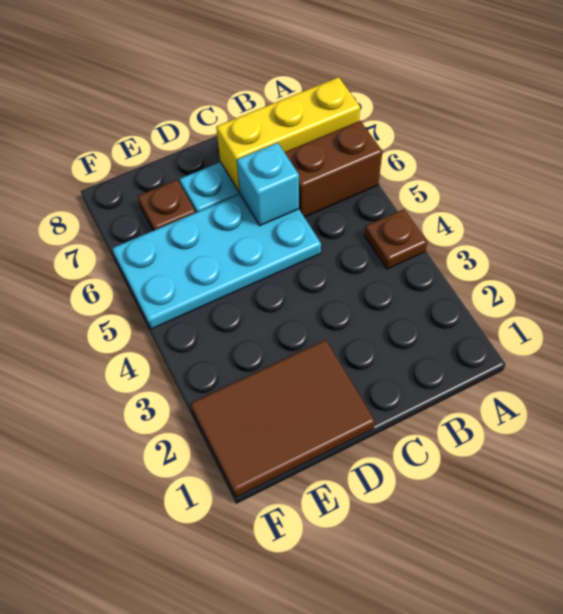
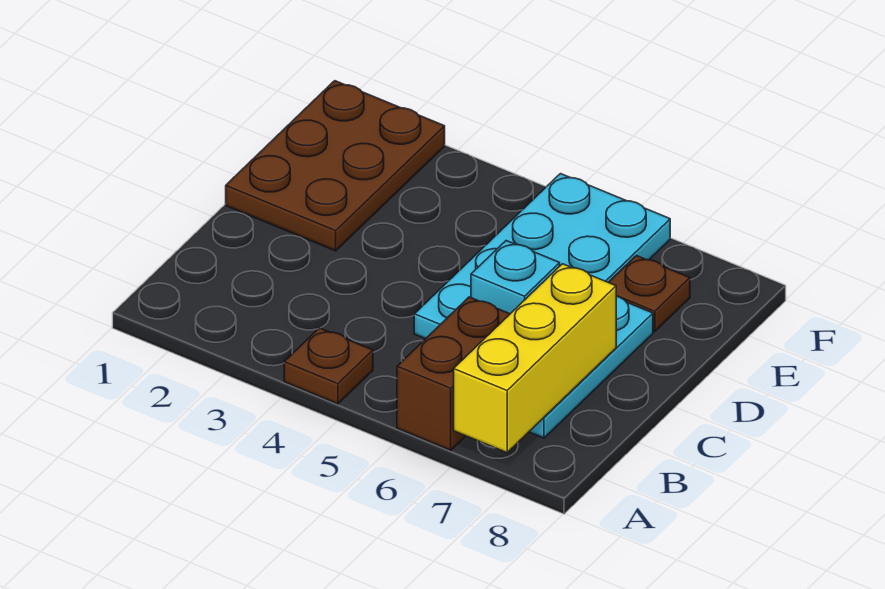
brown tile D1:F2 level 1 -> brown plate D1:F2 level 1

